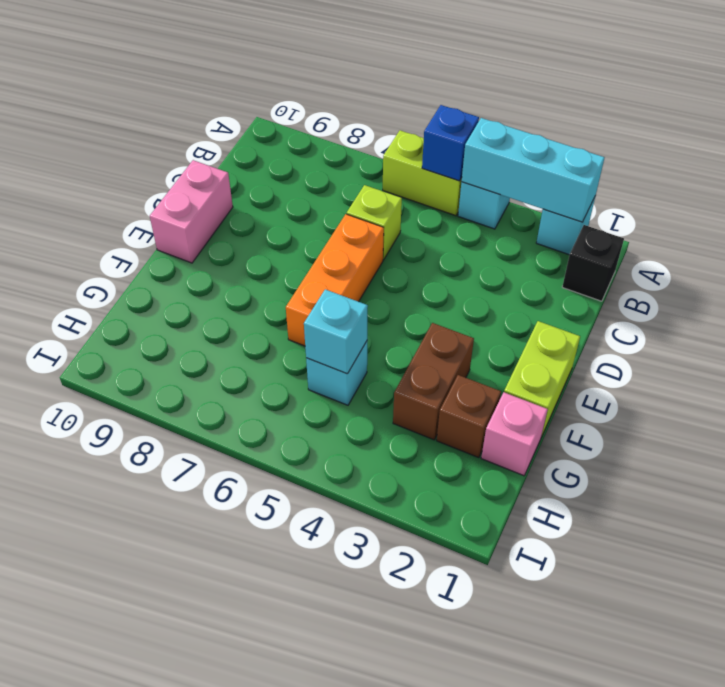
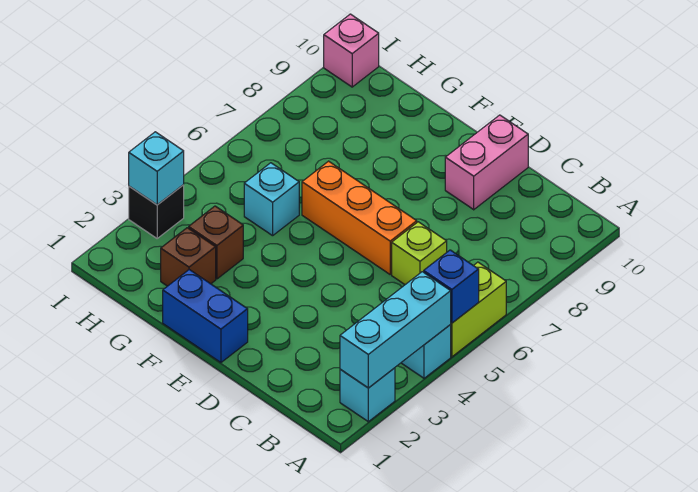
black brick B1 level 1 -> black brick I3 level 1
pink brick D10:E10 level 1 -> pink brick D9:D10 level 1
lime brick E1:F1 level 1 -> blue brick E1:F1 level 1
brown brick F3:G3 level 1 -> brown brick G3 level 1
pink brick G1 level 1 -> pink brick I10 level 1
cyan brick G5 level 2 -> cyan brick I3 level 2

